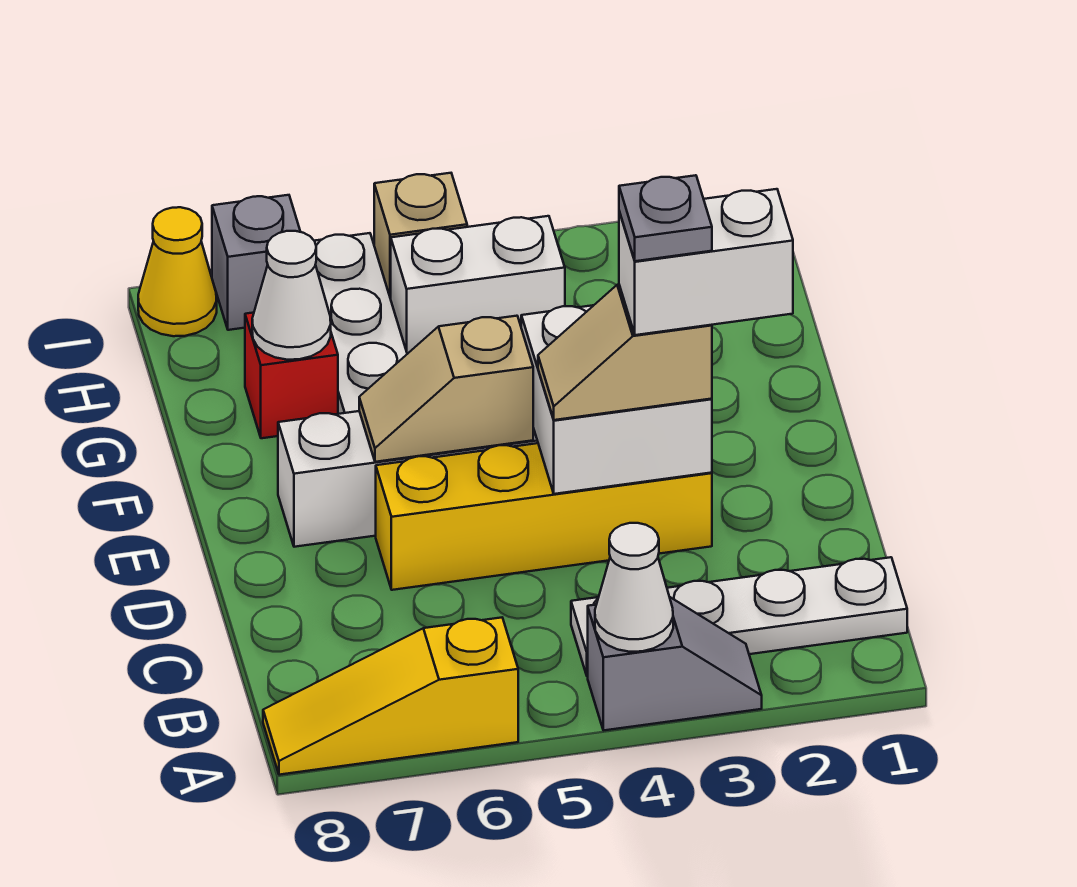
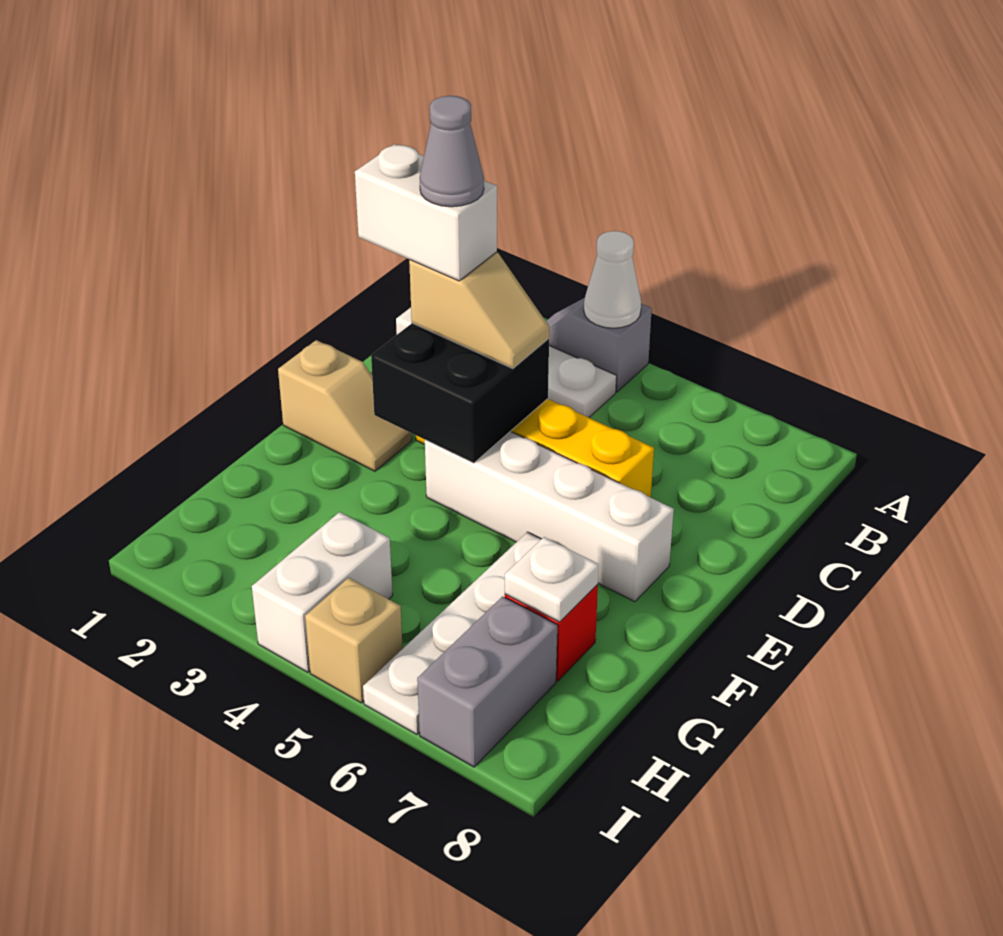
yellow slope A6:A8 level 1 top 6 -> none
white brick D3:E4 level 2 -> black brick D3:E4 level 2
grey plate D3 level 5 -> grey cone D3 level 5
tan slope E5:E6 level 2 top 5 -> tan slope E1:E2 level 1 top 1
white cone G7 level 2 -> white plate G7 level 2
white brick H4:H5 level 1 -> white brick H4:I4 level 1
grey brick I7 level 1 -> grey brick H7:I7 level 1
yellow cone I8 level 1 -> none

